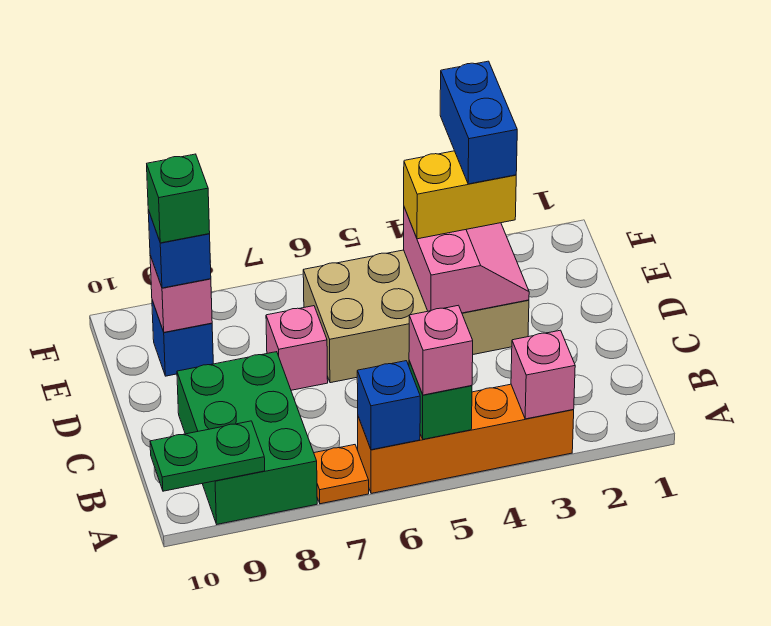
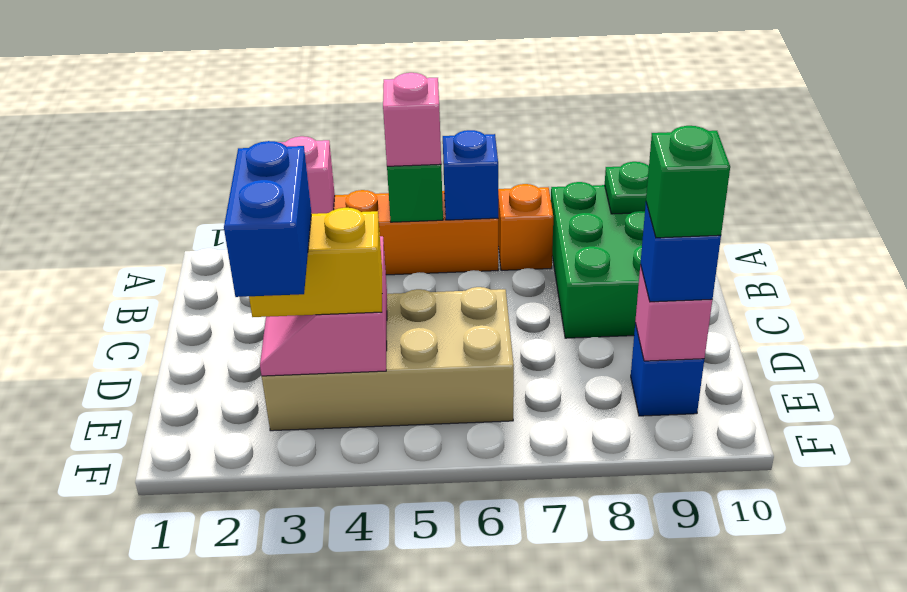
orange plate A7 level 1 -> orange brick A7 level 1
pink brick D7 level 1 -> none

